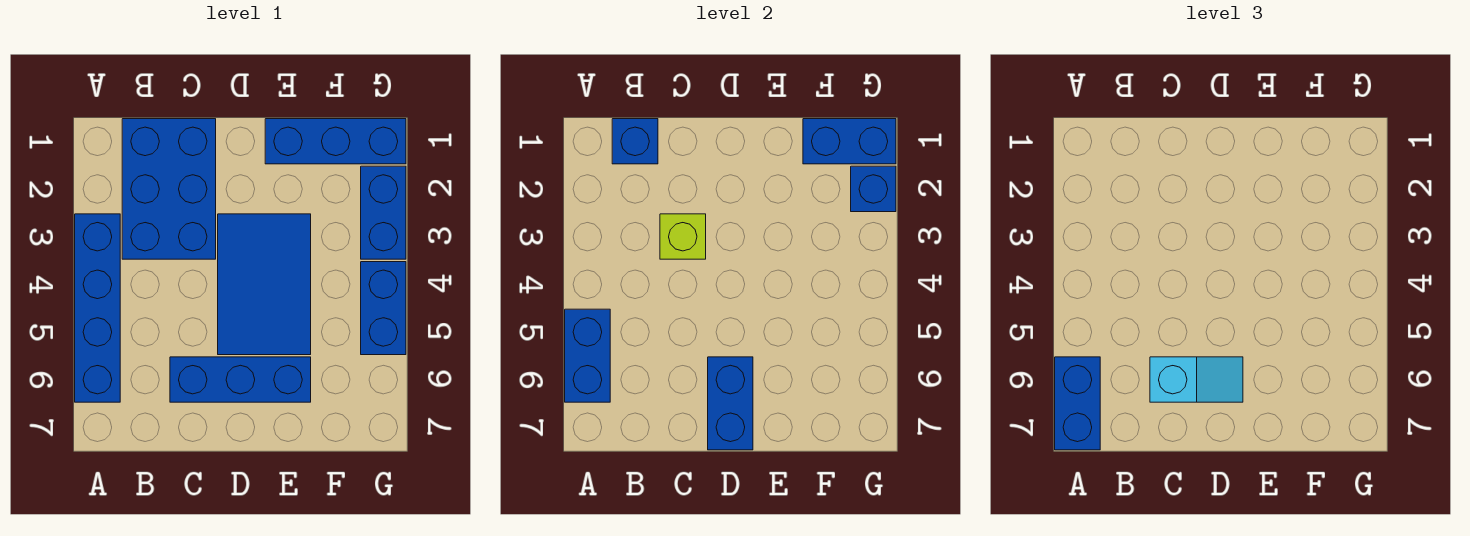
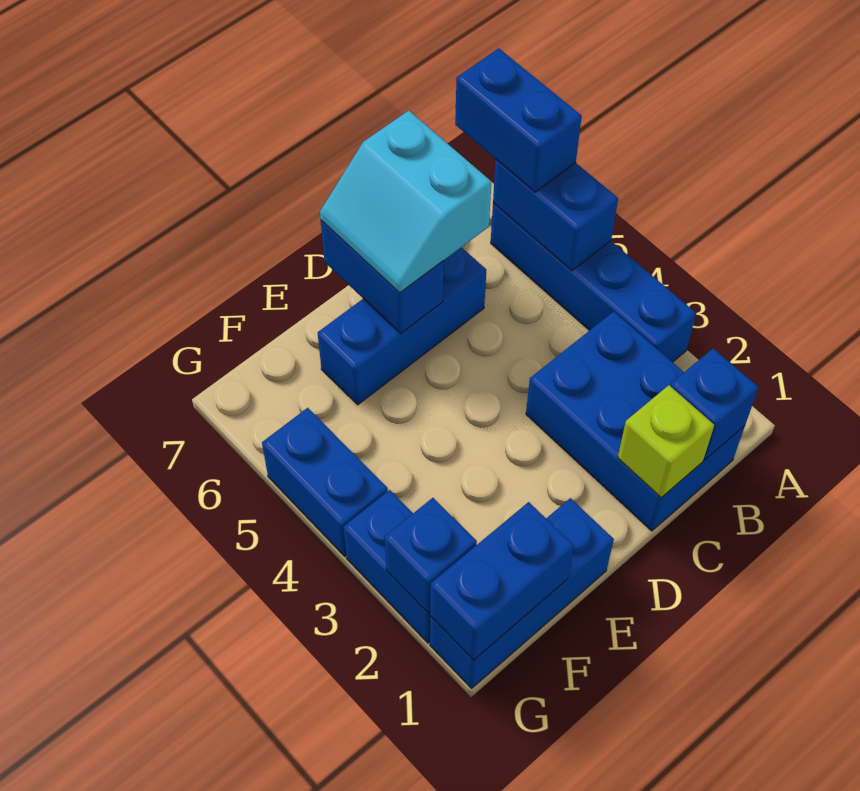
lime brick C3 level 2 -> lime brick C1 level 2
cyan slope C6:D6 level 3 top C -> cyan slope C6:D7 level 3 top C
blue tile D3:E5 level 1 -> none

